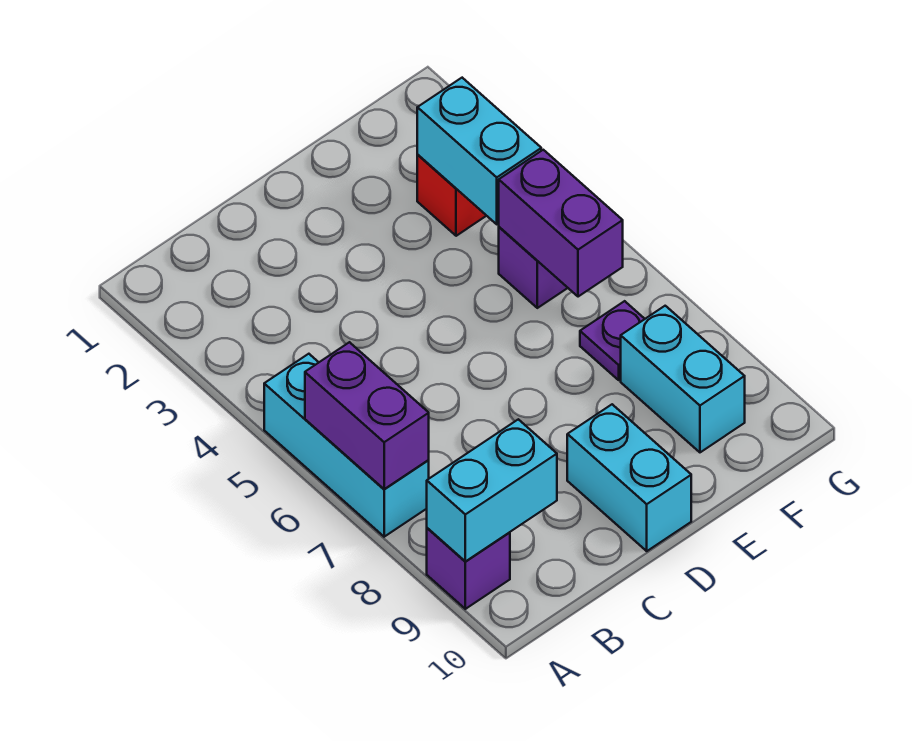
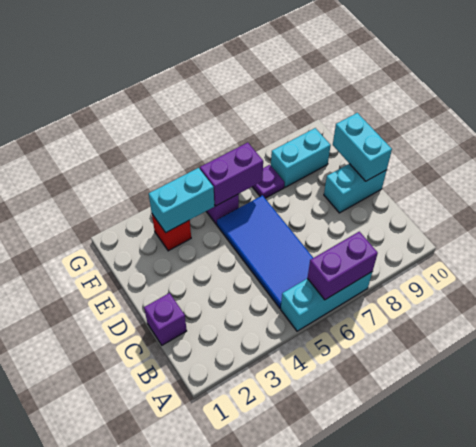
purple brick A9 level 1 -> purple brick C1 level 1
cyan brick A9:B9 level 2 -> cyan brick D10:E10 level 2
none -> blue tile B5:E6 level 1

